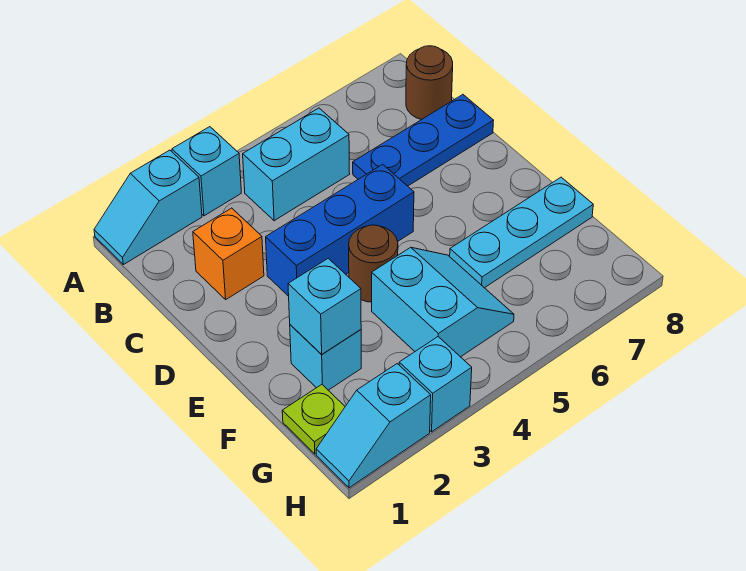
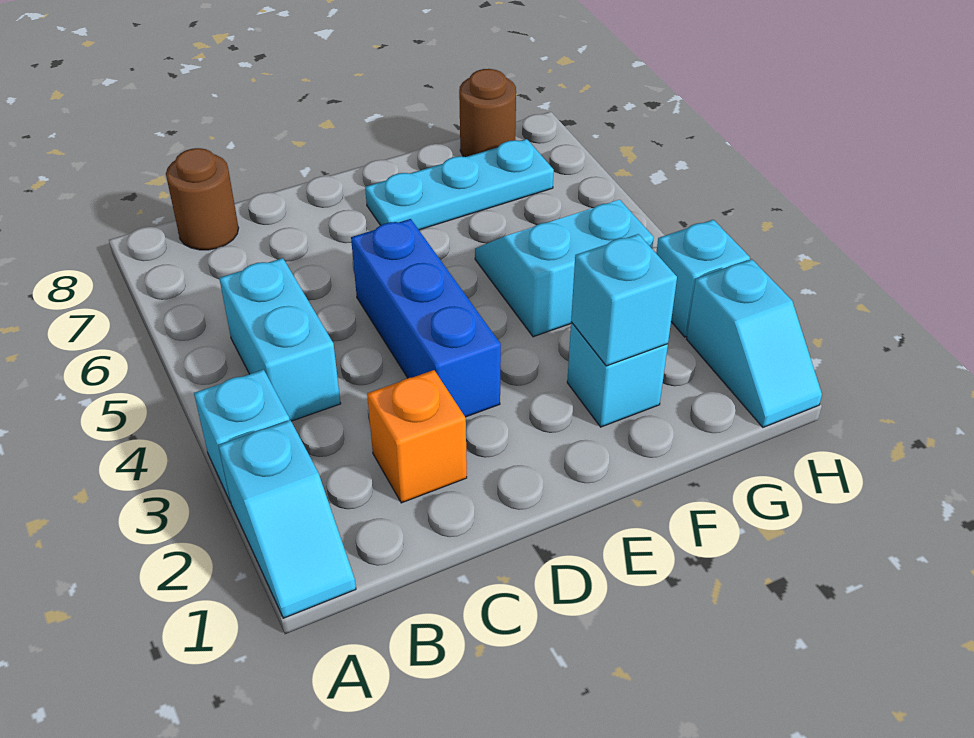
blue plate C6:C8 level 1 -> none
brown round brick E4 level 1 -> brown round brick G8 level 1
cyan plate F6:F8 level 1 -> cyan plate E7:G7 level 1
lime plate G1 level 1 -> none

